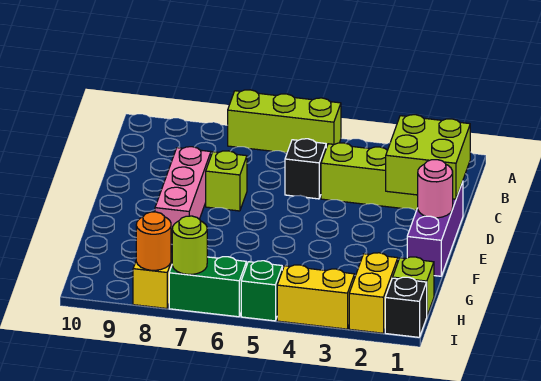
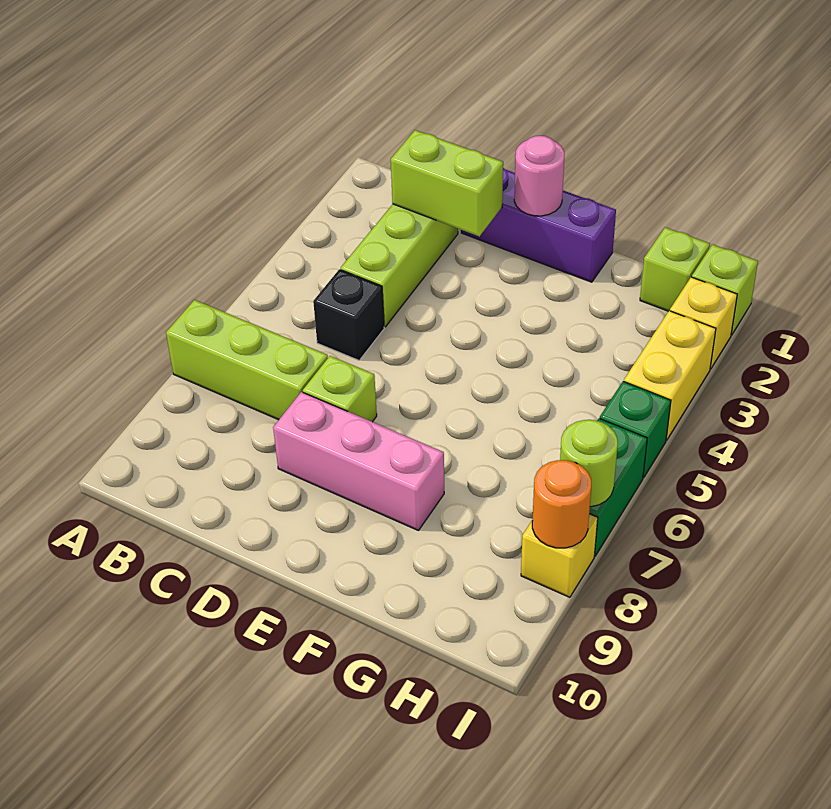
lime brick A5:A7 level 1 -> lime brick A7:C7 level 1
lime brick C1:D2 level 2 -> lime brick C2:D2 level 2
yellow brick H2:I2 level 1 -> yellow brick I2 level 1
black brick I1 level 1 -> lime brick I1 level 1

